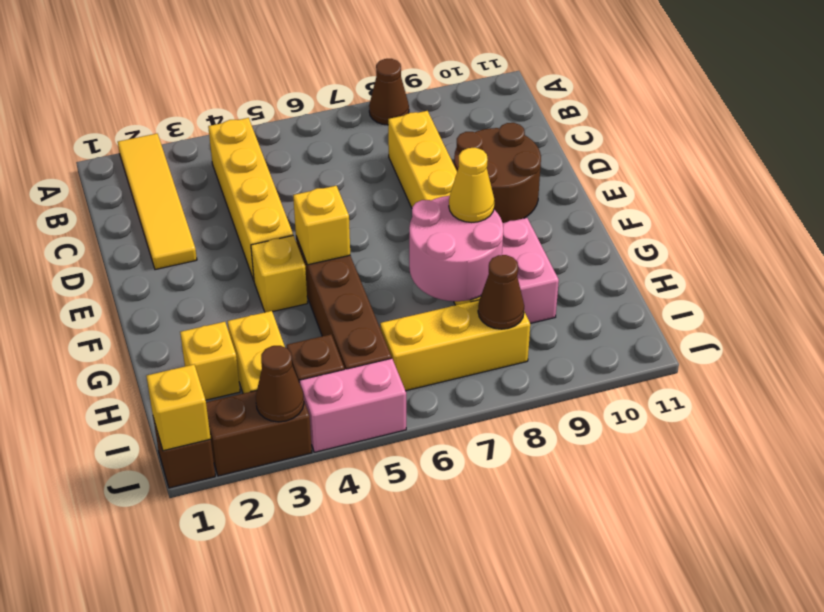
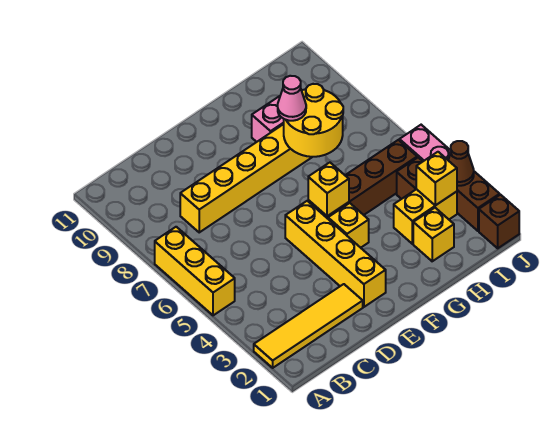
brown cone A8 level 1 -> none
yellow brick B4:E4 level 1 -> yellow brick E2:E5 level 1
brown round brick D9:E10 level 1 -> none
pink round brick G7:H8 level 2 -> yellow round brick G7:H8 level 2
yellow cone G8 level 3 -> pink cone G8 level 3
yellow brick I6:I8 level 1 -> yellow brick A5:A7 level 1
brown cone I8 level 2 -> none
yellow brick J1 level 2 -> yellow brick I3 level 2

